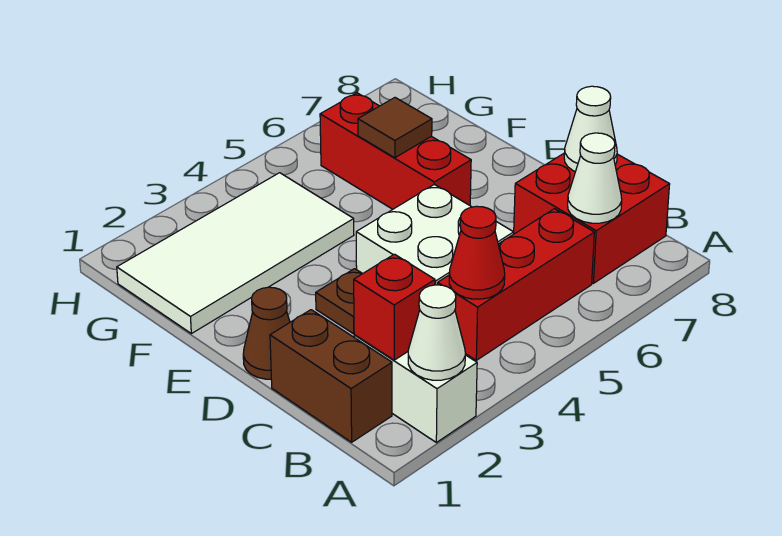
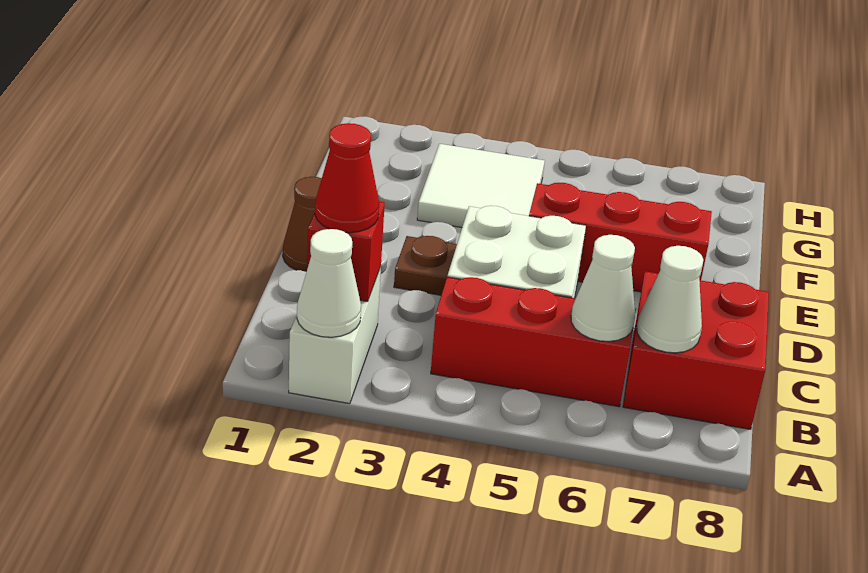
brown brick B1:C1 level 1 -> none
red cone B4 level 2 -> red cone B2 level 3
white cone C8 level 2 -> white cone B6 level 2
red brick E6:G6 level 1 -> red brick E5:E7 level 1
white tile F1:G4 level 1 -> white tile F3:G4 level 1
brown tile F6 level 2 -> none

